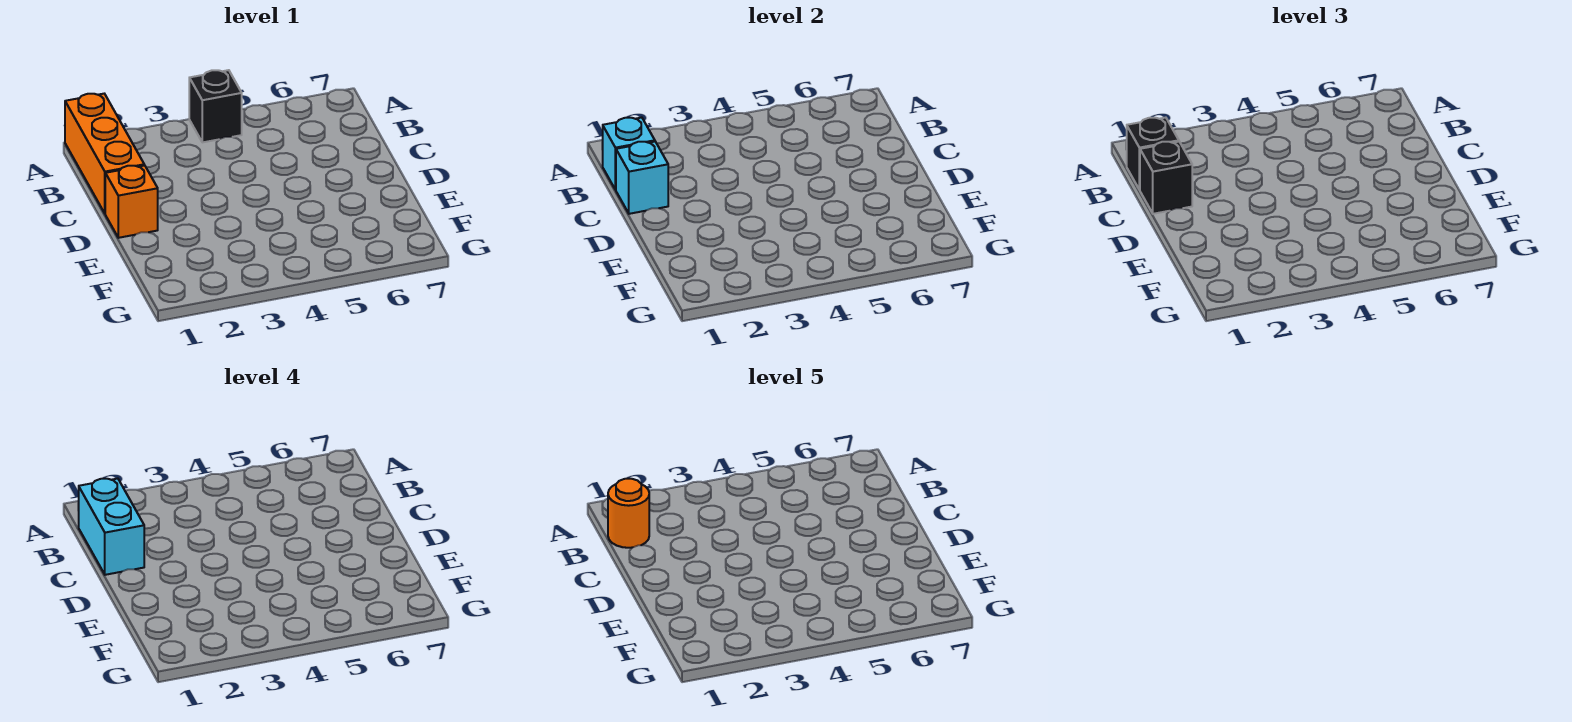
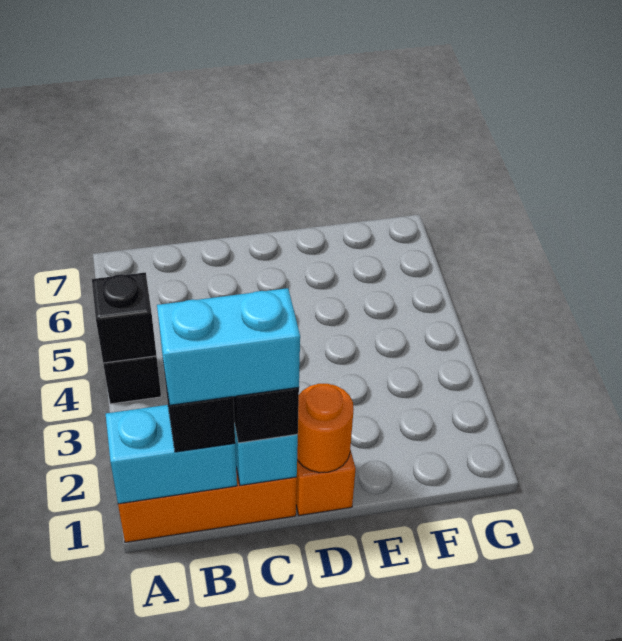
none -> black brick A4 level 2
cyan brick B1 level 2 -> cyan brick A1:B1 level 2
orange round brick B1 level 5 -> orange round brick D1 level 2

